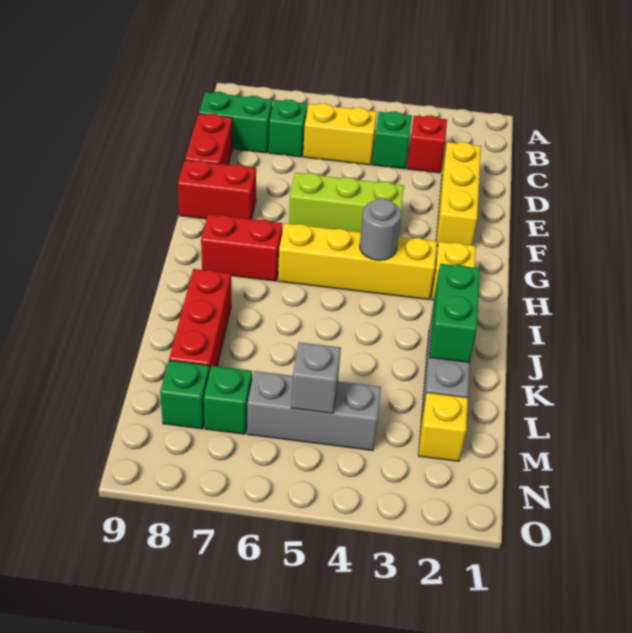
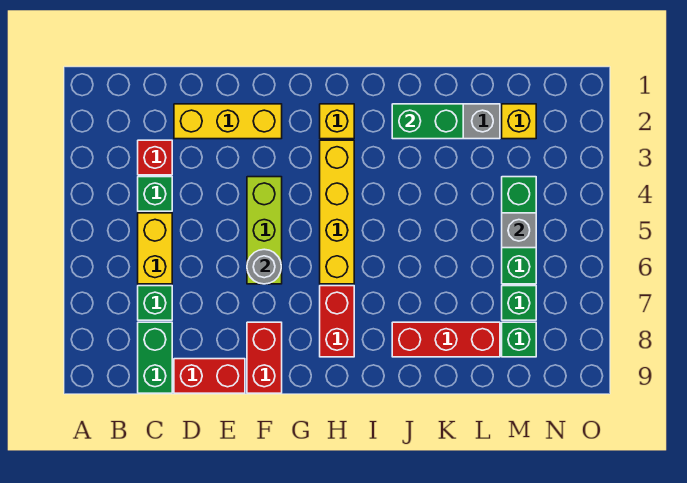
grey round brick H4 level 2 -> grey round brick F6 level 2
grey brick M4:M6 level 1 -> green brick M4:M6 level 1

